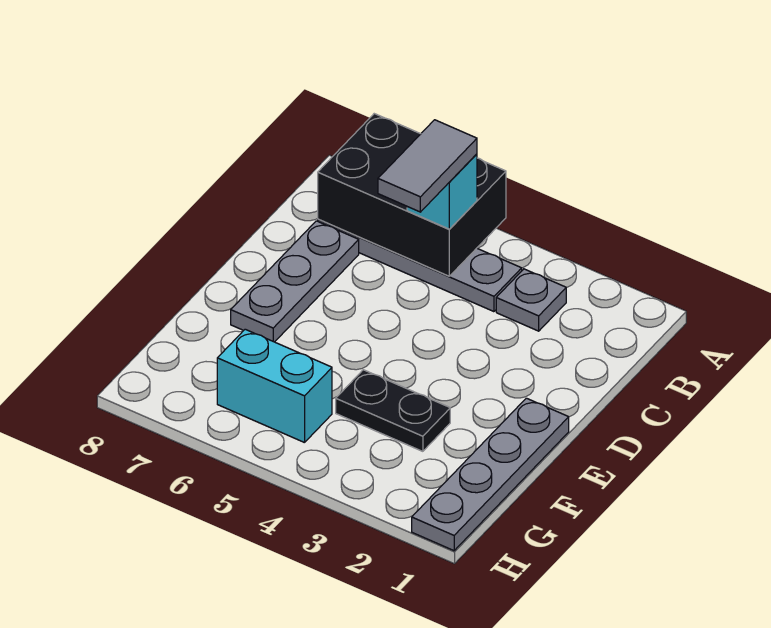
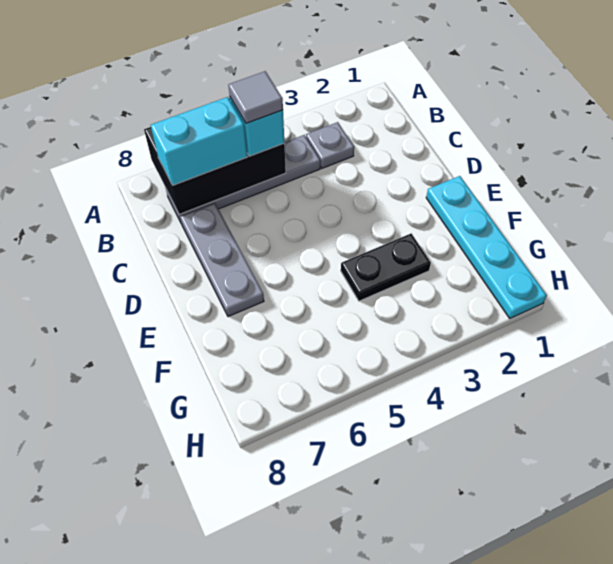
grey tile B5:C5 level 4 -> grey tile B5 level 4
grey plate E1:H1 level 1 -> cyan plate E1:H1 level 1
cyan brick G5:G6 level 1 -> cyan brick B6:B7 level 3

